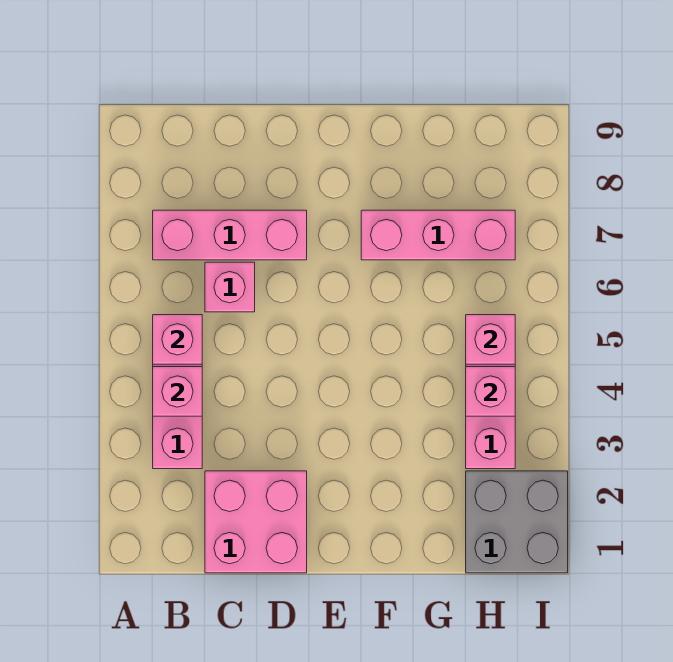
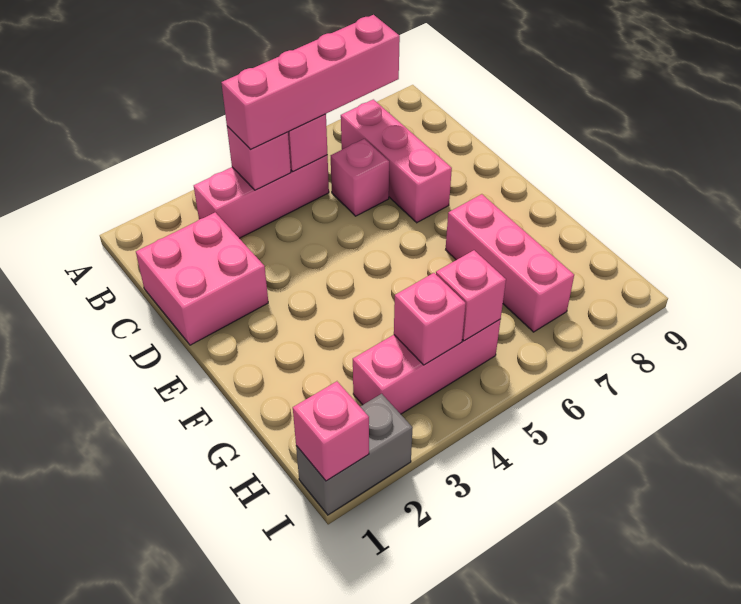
none -> pink brick B4:B7 level 3
grey brick H1:I2 level 1 -> grey brick I1:I2 level 1
none -> pink brick I1 level 2

